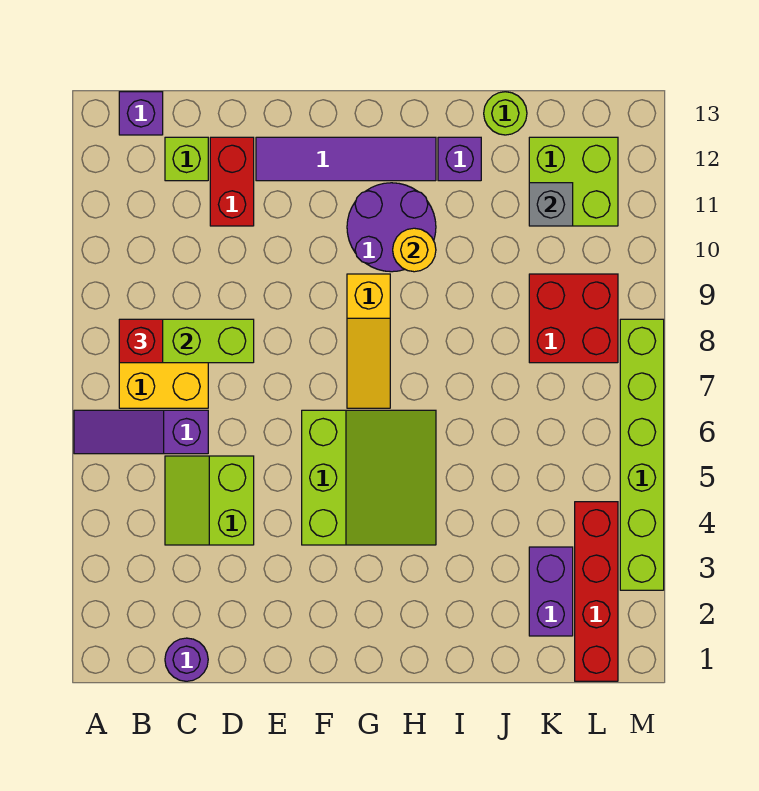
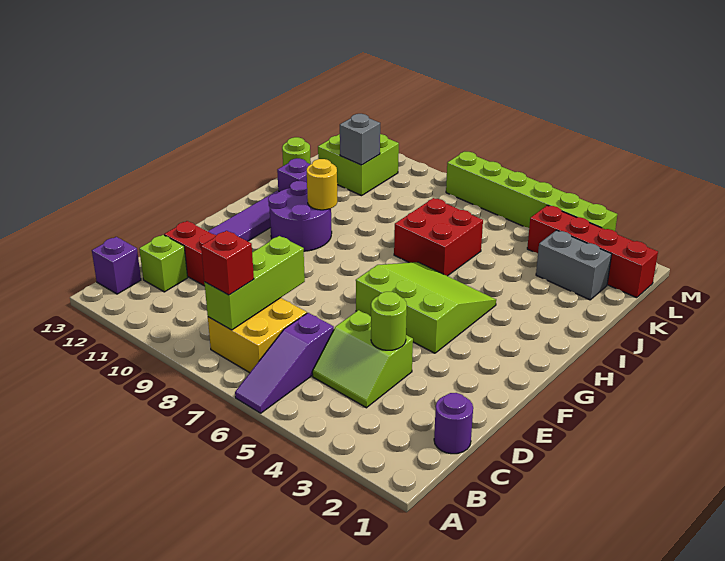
none -> lime round brick D4 level 2
yellow slope G7:G9 level 1 top 9 -> none
purple brick K2:K3 level 1 -> grey brick K2:K3 level 1
red brick K8:L9 level 1 -> red brick I6:J7 level 1

